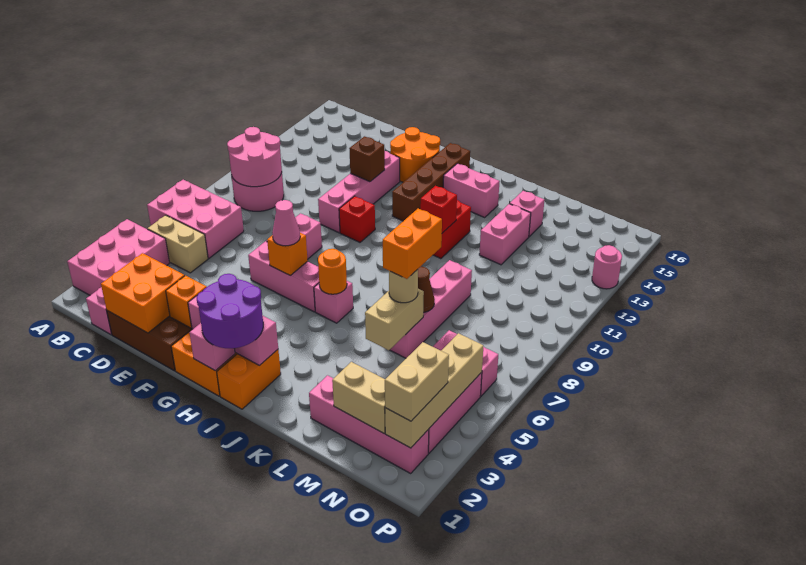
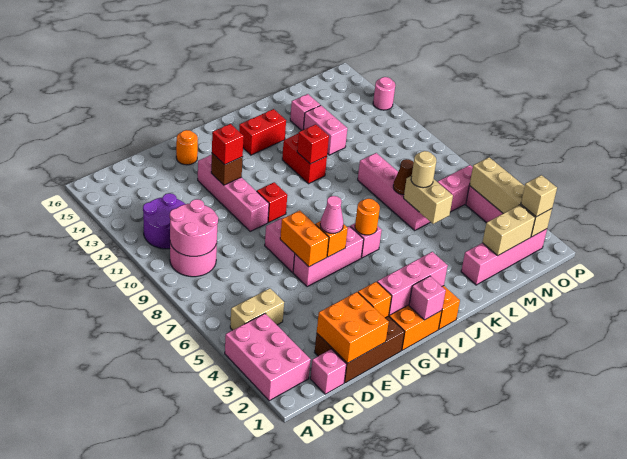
pink brick A6:C7 level 1 -> none
none -> red brick F12 level 3
orange round brick F14:G15 level 1 -> orange round brick F15 level 1
purple round brick H1:I2 level 3 -> purple round brick B11:C12 level 1
brown brick H12:H15 level 1 -> none
pink brick I14:J14 level 1 -> red brick I14:J14 level 1
orange brick L6:L7 level 4 -> orange brick F6:F7 level 2
tan brick O2:O3 level 3 -> tan brick O2 level 3

